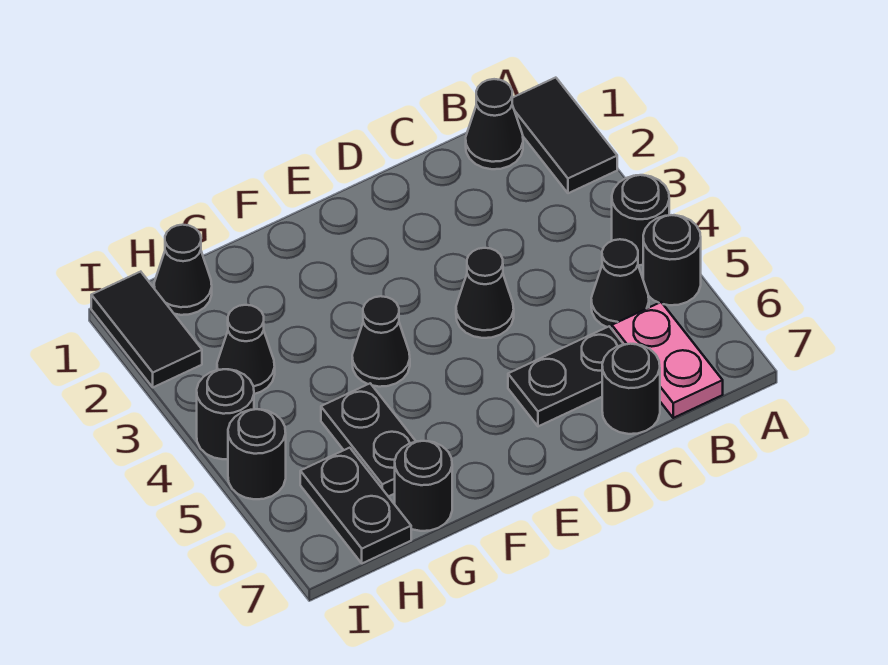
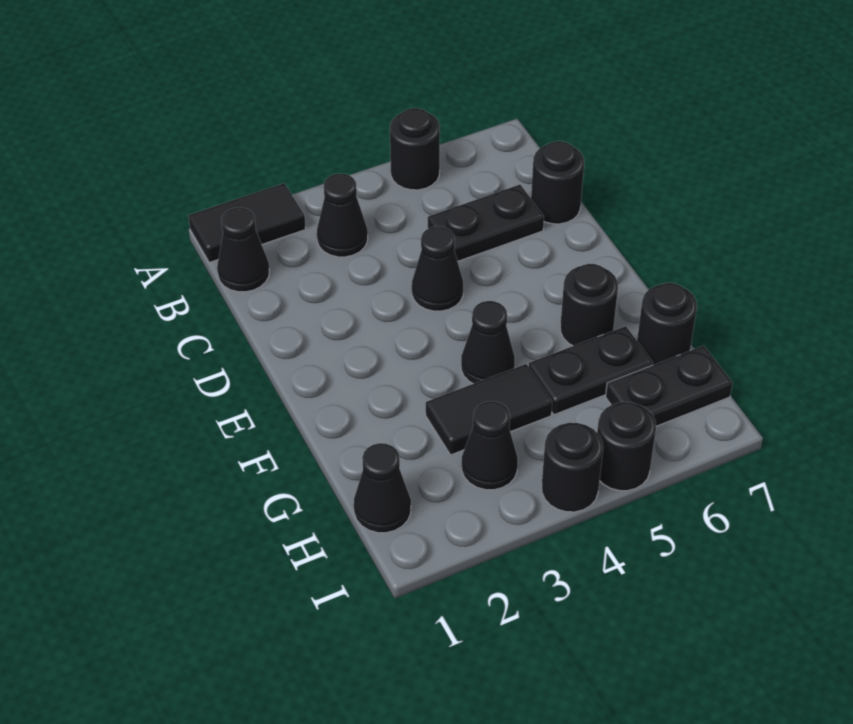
black round brick A4 level 1 -> black round brick F6 level 1
black cone B5 level 1 -> black cone B3 level 1
pink plate B6:B7 level 1 -> none
black plate C6:D6 level 1 -> black plate C5:C6 level 1
black tile I1:I2 level 1 -> black tile G3:G4 level 1

